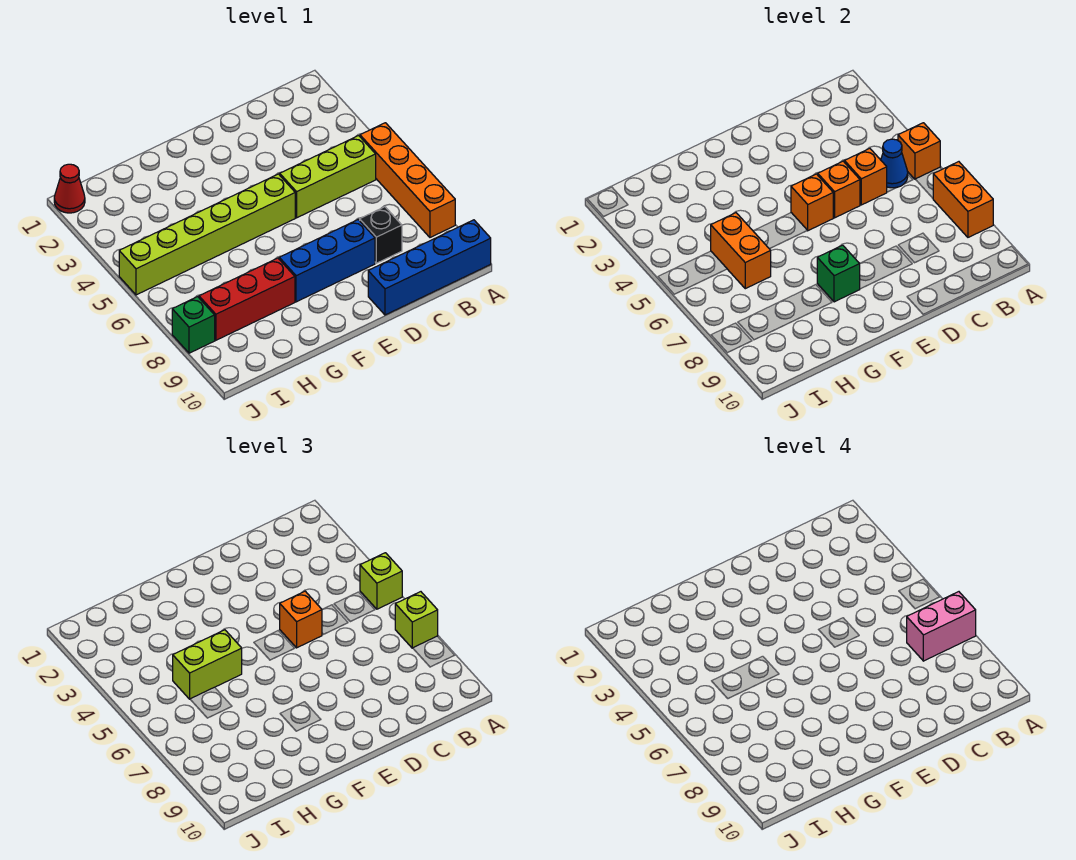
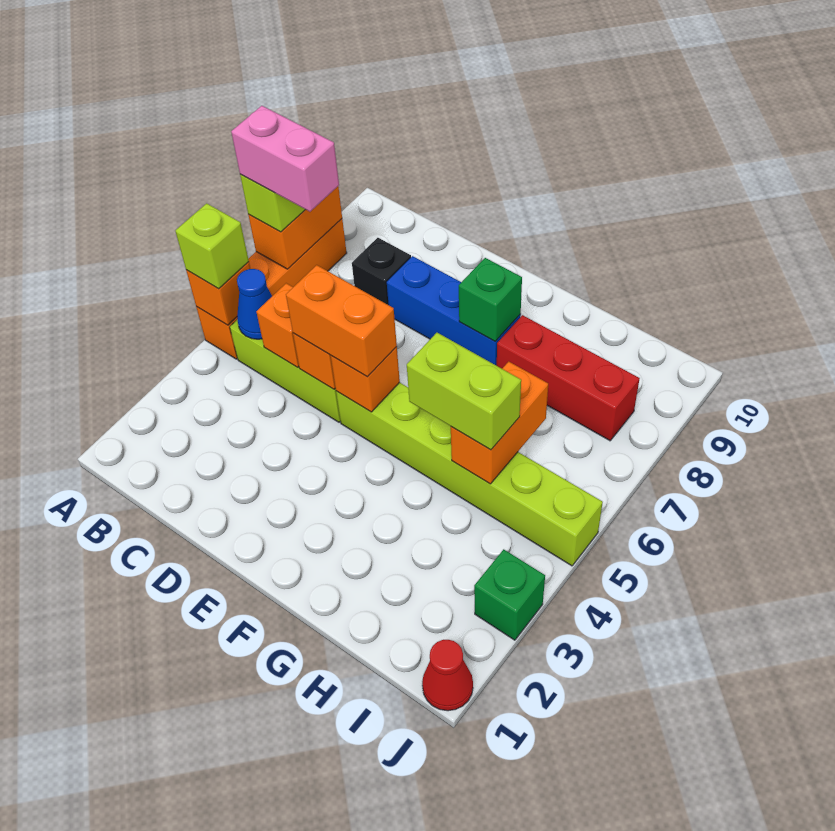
blue brick A10:D10 level 1 -> none
orange brick D5 level 3 -> orange brick D5:E5 level 3
green brick J8 level 1 -> green brick J3 level 1

